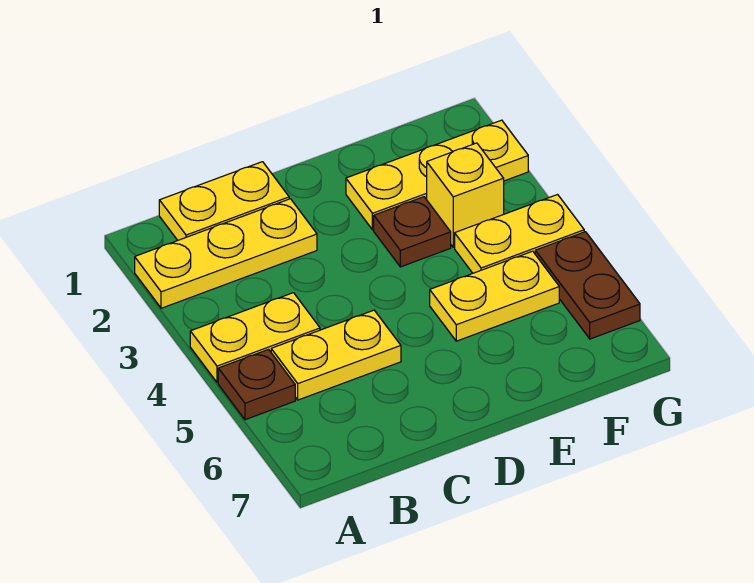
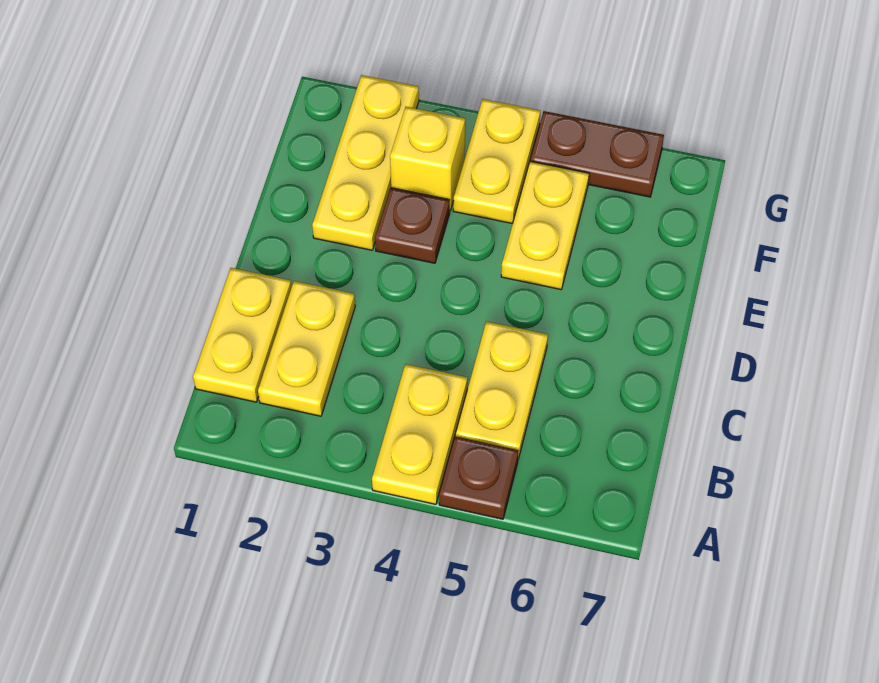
yellow plate A2:C2 level 1 -> yellow plate B2:C2 level 1

